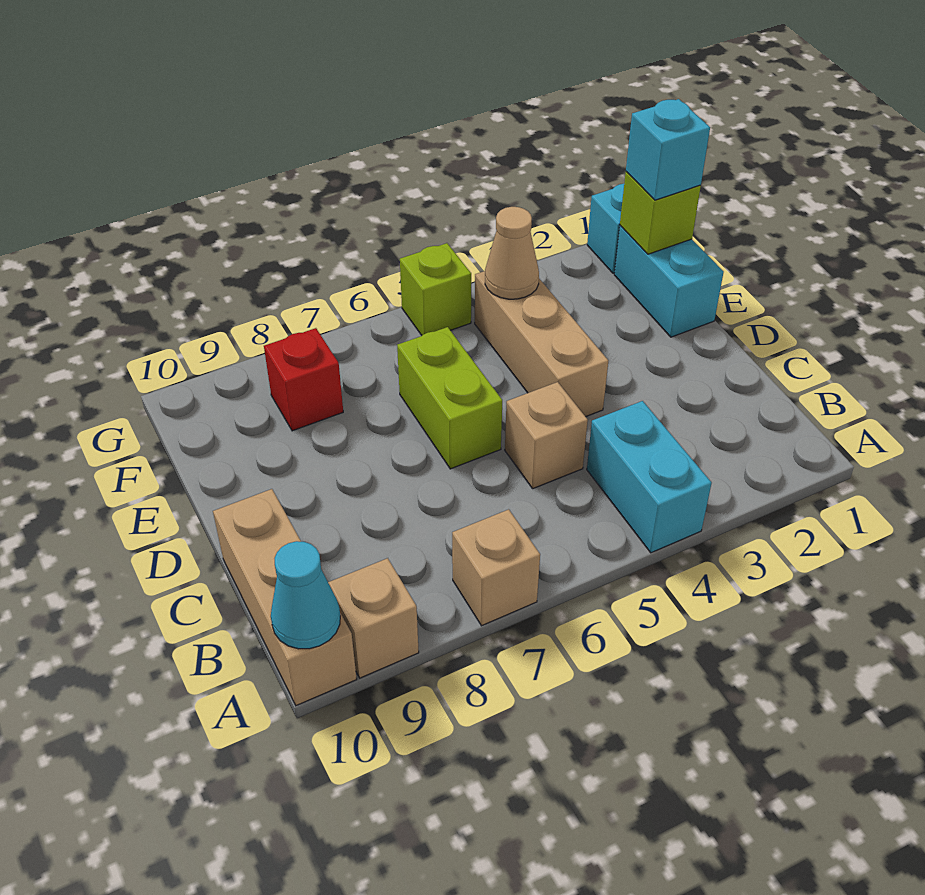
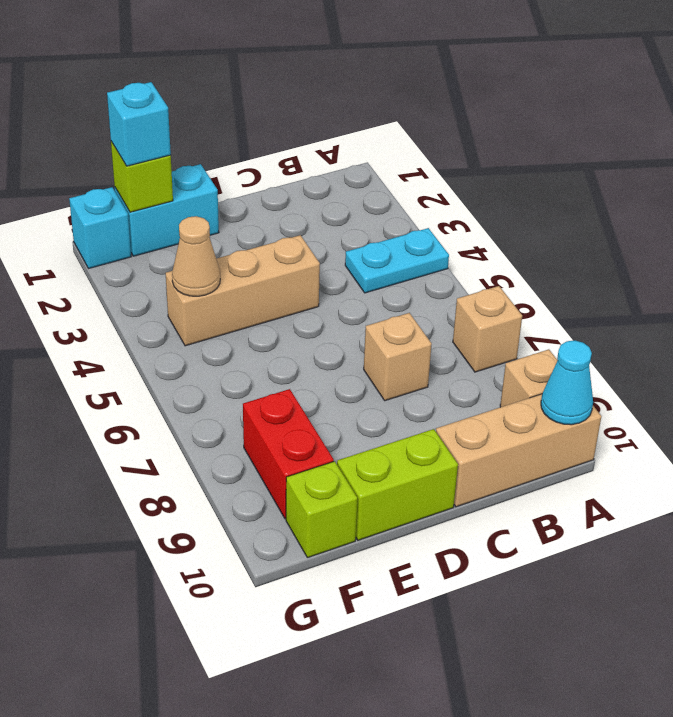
cyan brick A4:B4 level 1 -> cyan plate A4:B4 level 1
tan brick C5 level 1 -> tan brick C7 level 1
lime brick D6:E6 level 1 -> lime brick D10:E10 level 1
red brick F8 level 1 -> red brick F8:F9 level 1
lime brick G5 level 1 -> lime brick F10 level 1

